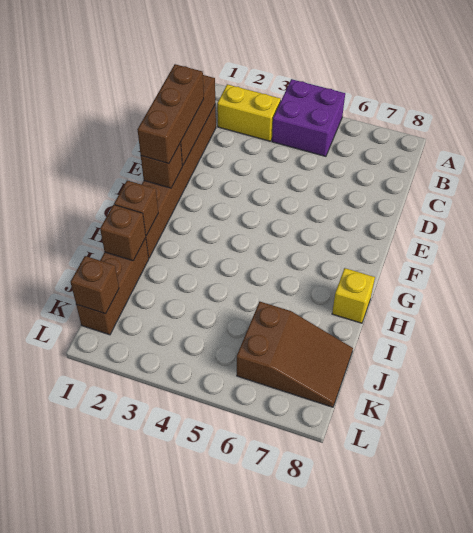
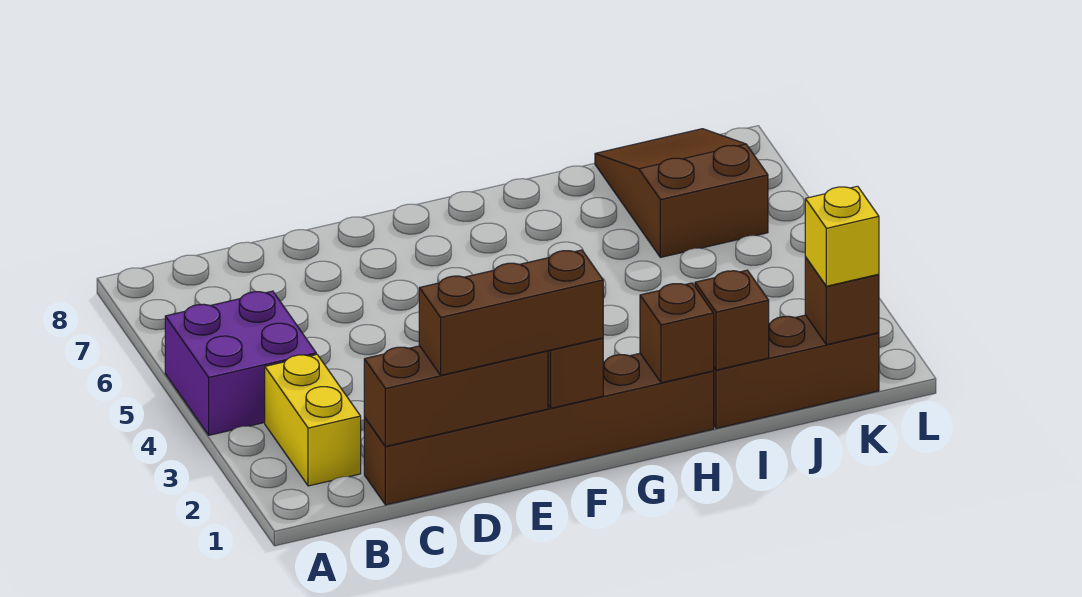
yellow brick H8 level 1 -> yellow brick K1 level 3

